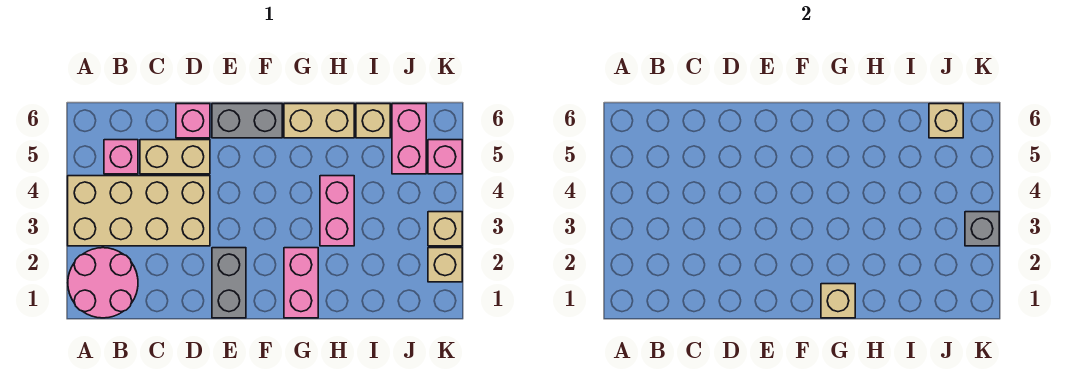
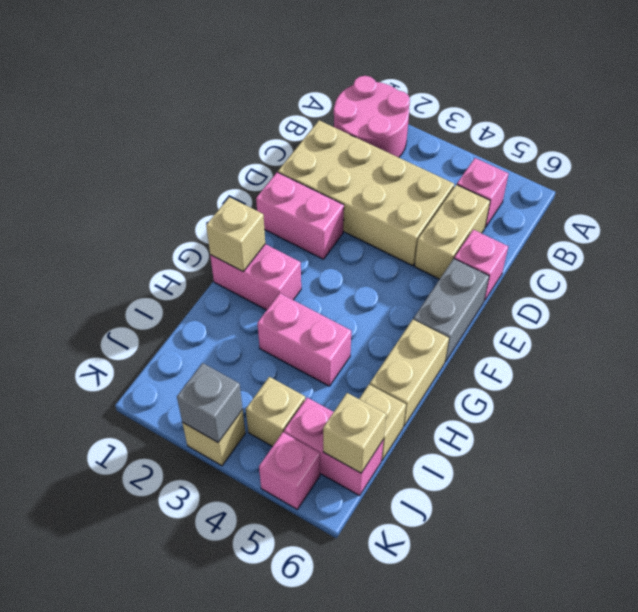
tan brick A3:D4 level 1 -> tan brick C1:D4 level 1
grey brick E1:E2 level 1 -> pink brick E1:E2 level 1
tan brick K2 level 1 -> tan brick J4 level 1

